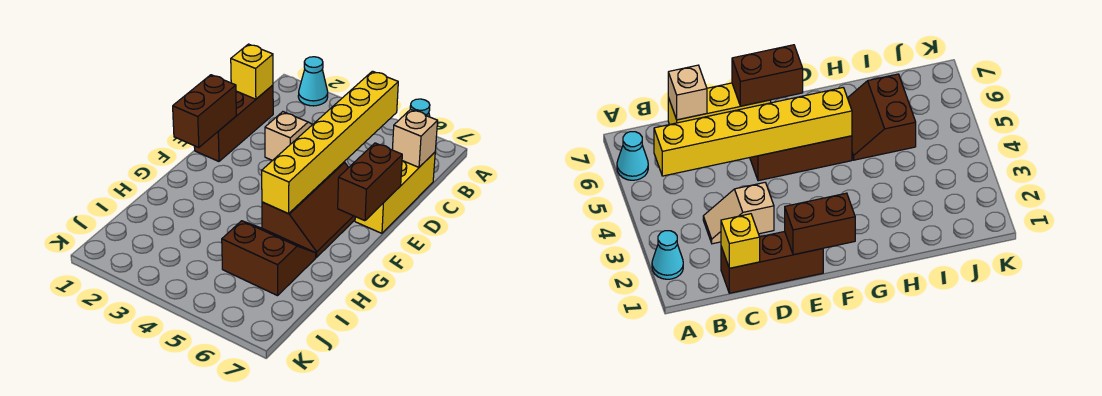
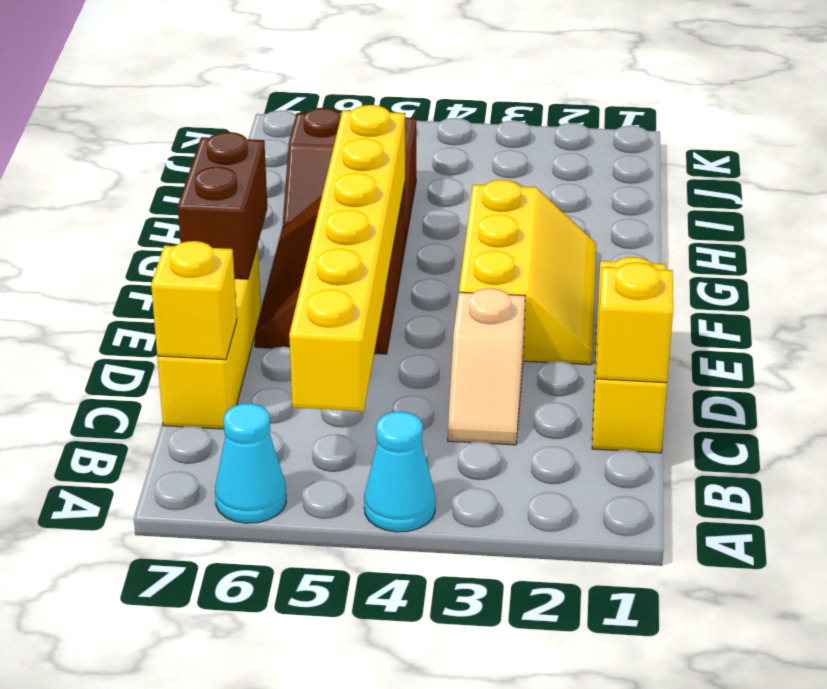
cyan cone A2 level 1 -> cyan cone A4 level 1
brown brick C1:E1 level 1 -> yellow brick C1:E1 level 1
tan brick C7 level 2 -> yellow brick C7 level 2
brown brick E1:F1 level 2 -> none
none -> yellow slope E2:G3 level 1 top 3

